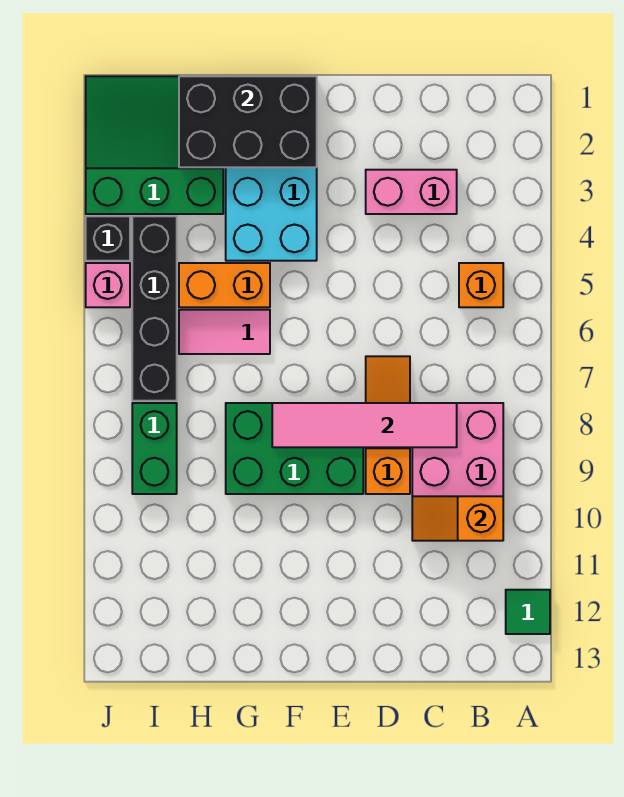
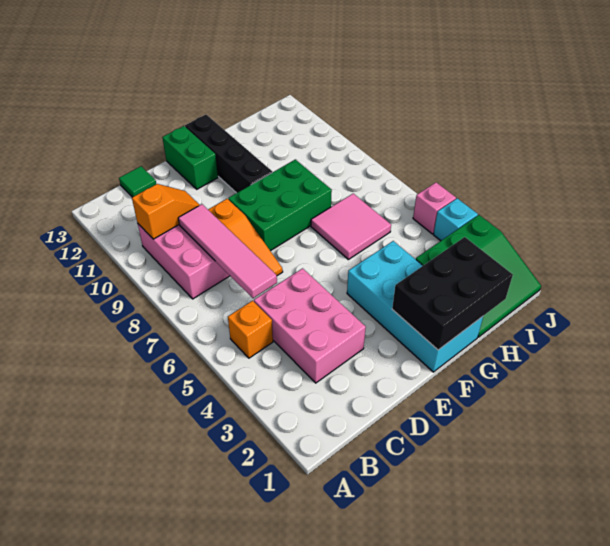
green tile A12 level 1 -> green tile C13 level 1
pink brick C3:D3 level 1 -> pink brick C3:D5 level 1
pink tile C8:F8 level 2 -> pink tile C6:C9 level 2
orange brick G5:H5 level 1 -> none
pink tile G6:H6 level 1 -> pink tile G6:H7 level 1
black brick I4:I7 level 1 -> black brick F10:F13 level 1
green brick I8:I9 level 1 -> green brick E12:E13 level 1
black brick J4 level 1 -> cyan brick J4 level 1

